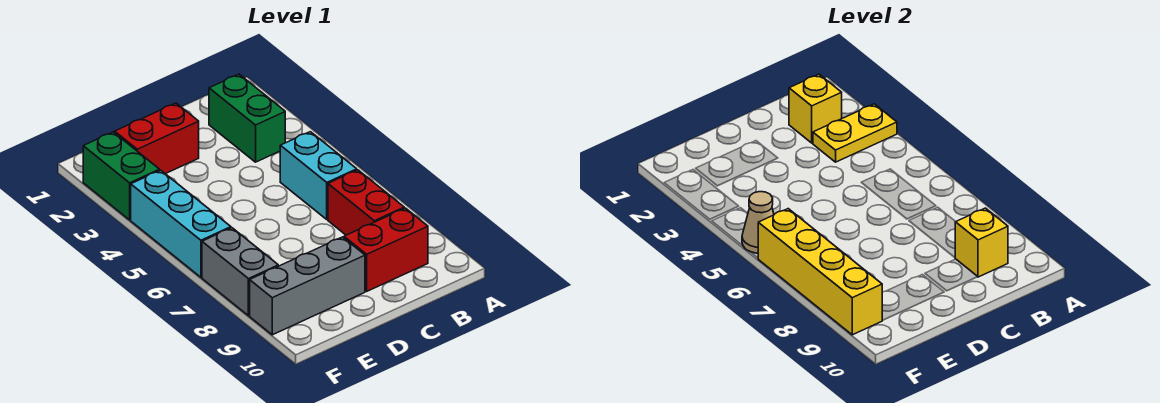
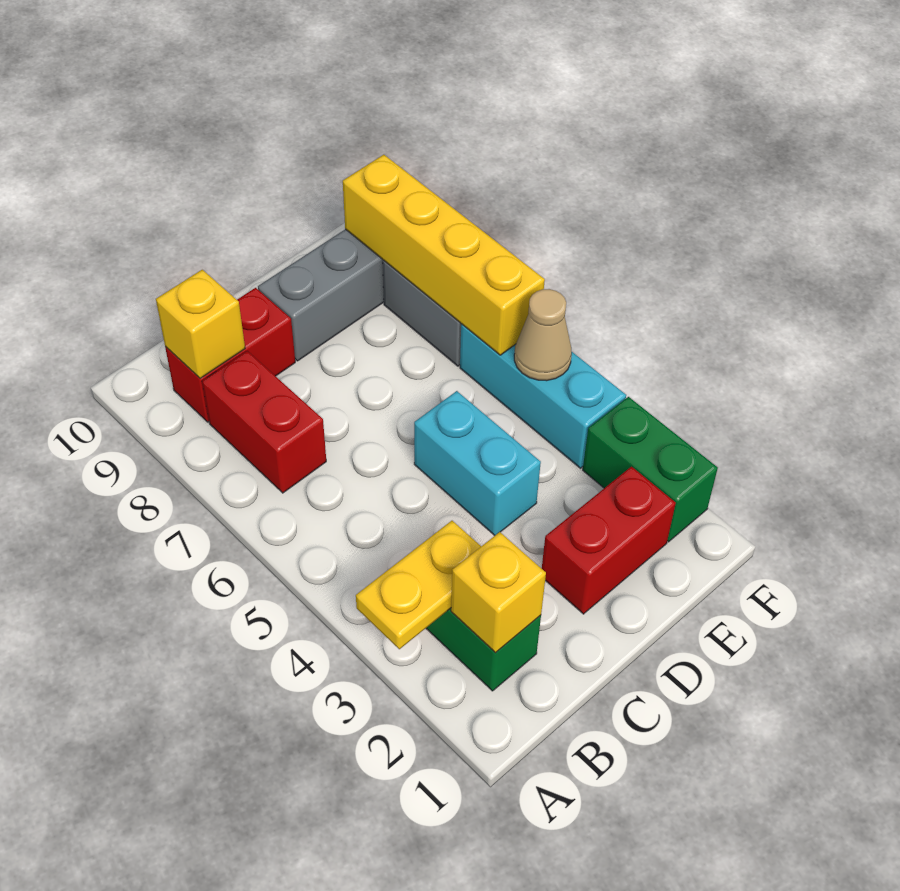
cyan brick B5:B6 level 1 -> cyan brick D4:D5 level 1

